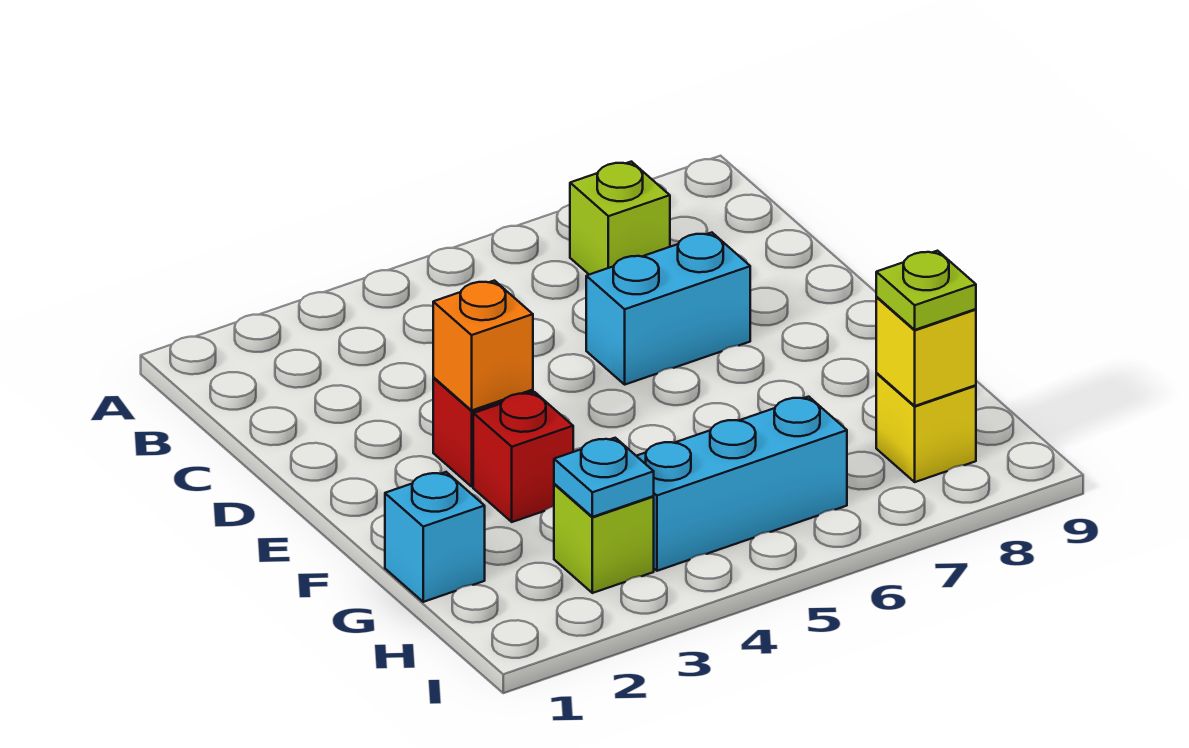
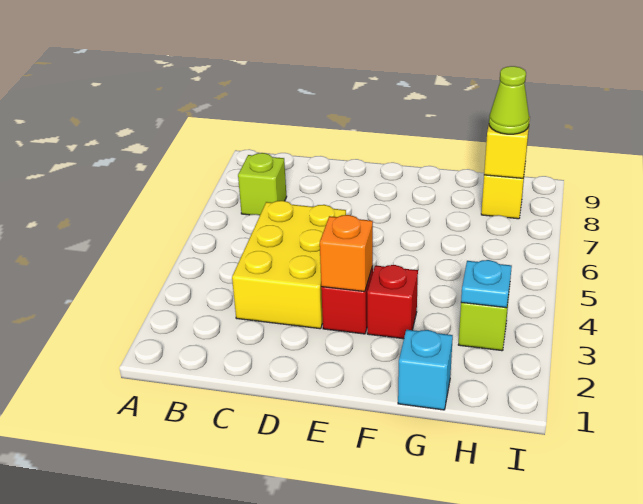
none -> yellow brick C3:D5 level 1
cyan brick D6:D7 level 1 -> none
cyan brick H4:H6 level 1 -> none
lime plate H8 level 3 -> lime cone H8 level 3

